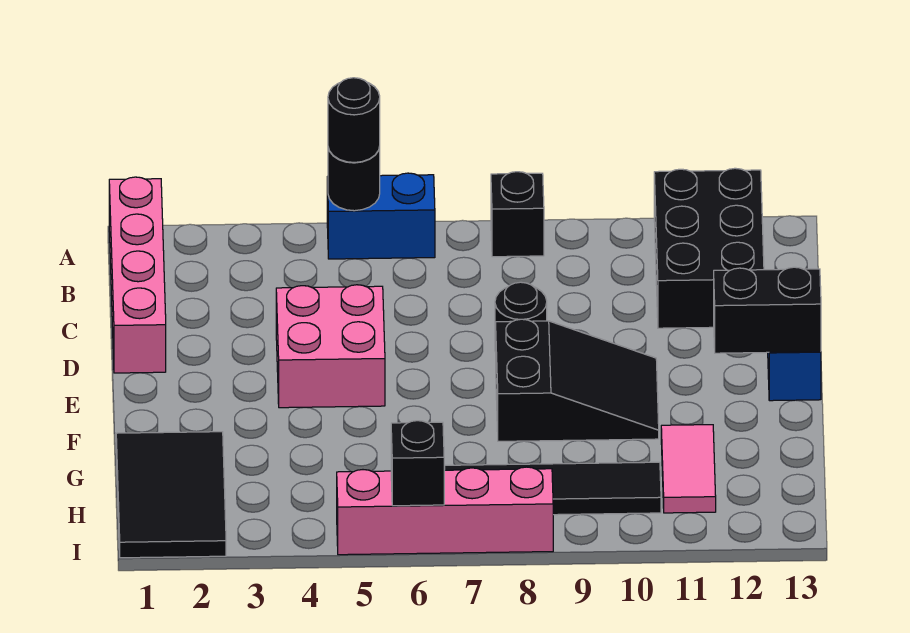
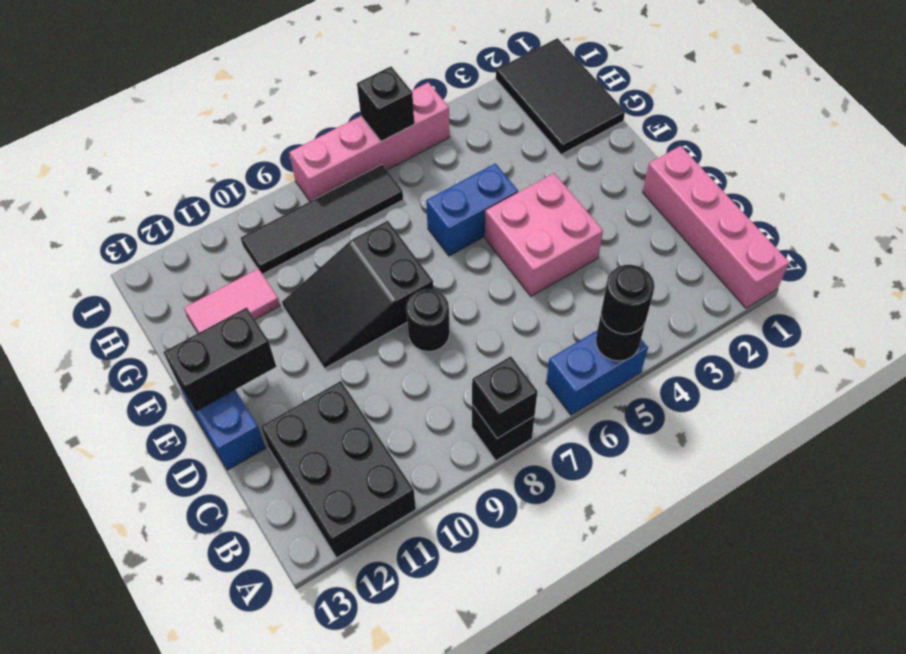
none -> black brick A8 level 2
none -> blue brick F5:F6 level 1
pink tile G11:H11 level 1 -> pink tile G11:G12 level 1

